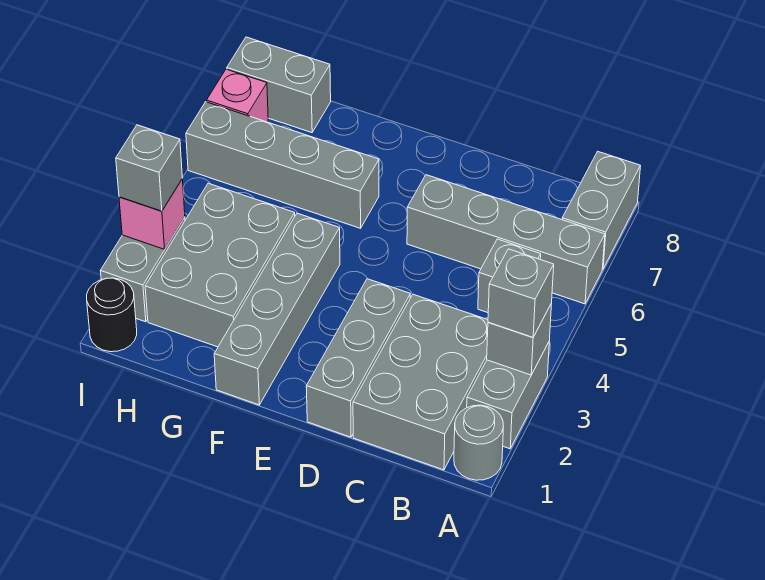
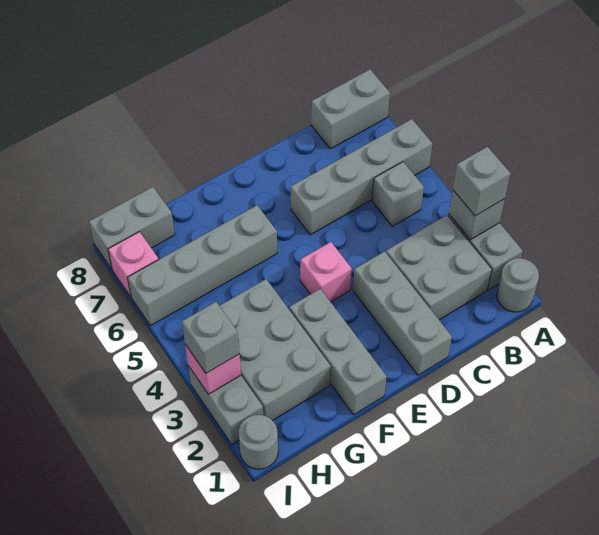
grey brick A7:A8 level 1 -> grey brick A8:B8 level 1
grey brick B1:C3 level 1 -> grey brick B2:C3 level 1
none -> pink brick E4 level 1
grey brick F1:F4 level 1 -> grey brick F1:F3 level 1
black round brick I1 level 1 -> grey round brick I1 level 1

